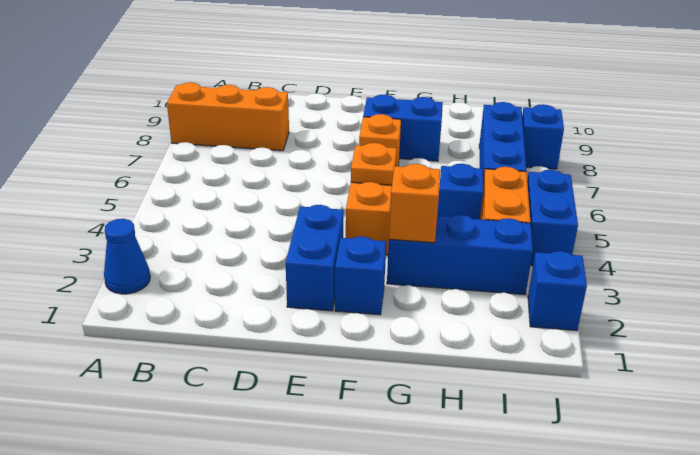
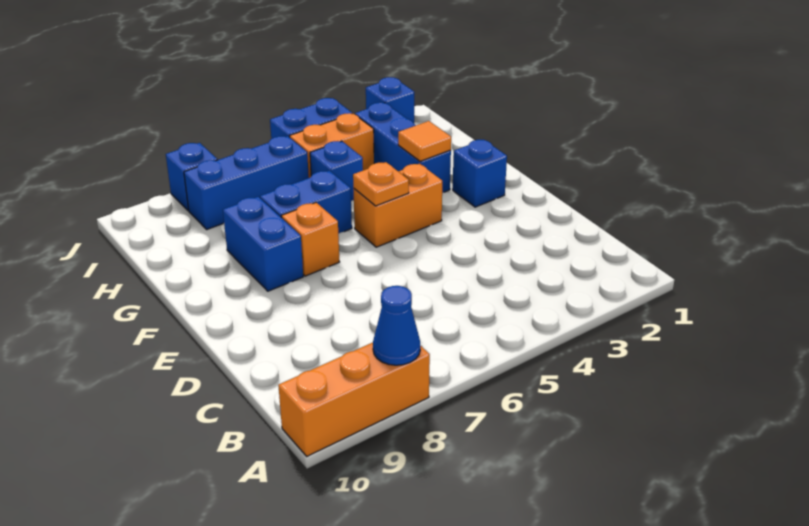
blue cone A2 level 1 -> blue cone A8 level 2
orange brick A8:C8 level 1 -> orange brick A8:A10 level 1
blue brick E2:E3 level 1 -> blue brick G6:G7 level 1
orange brick G3 level 2 -> orange tile G3 level 2

